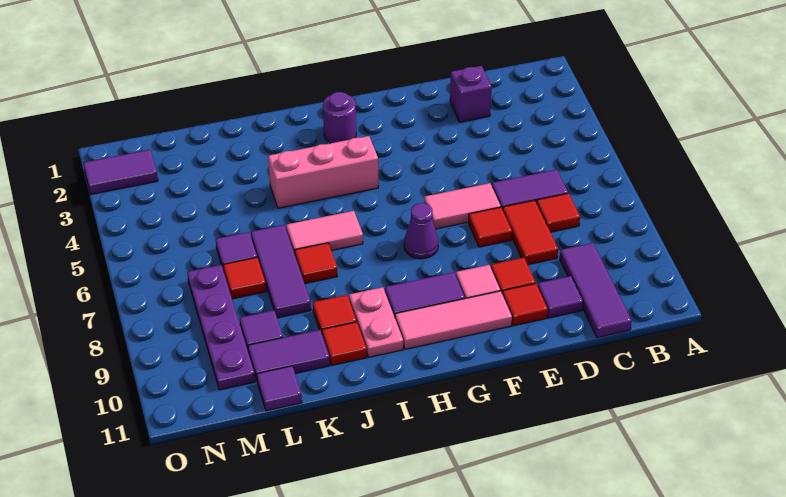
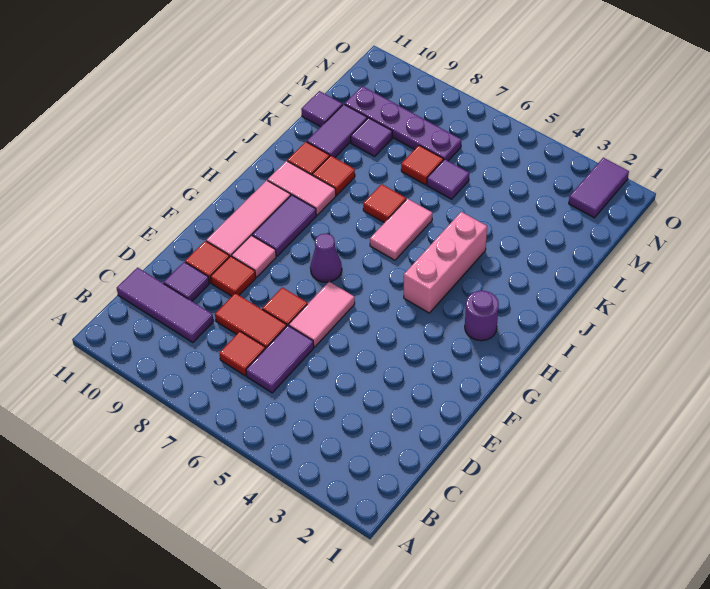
purple brick D2 level 1 -> none
pink plate I9:I10 level 1 -> pink tile I9:I10 level 1
purple tile K6:K8 level 1 -> none

